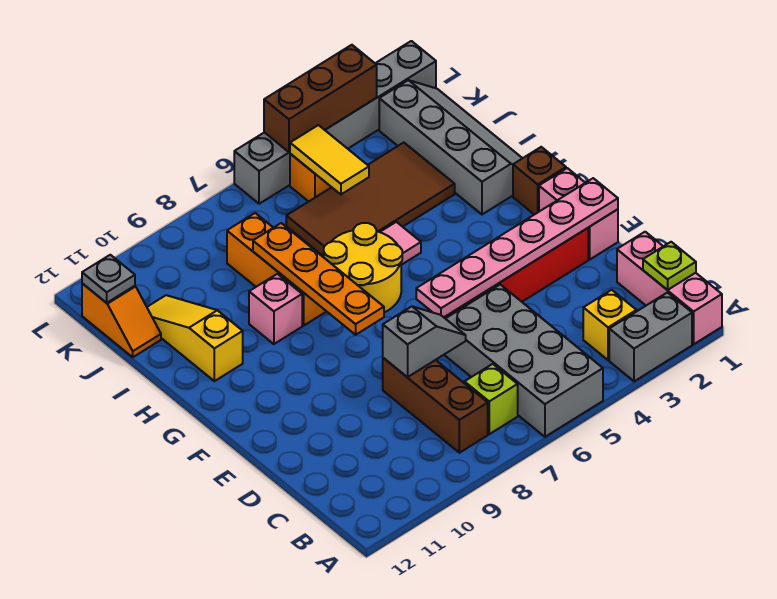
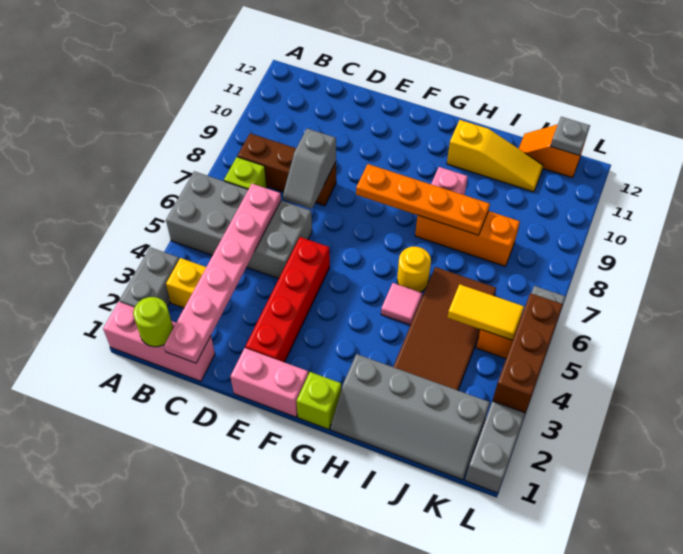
lime plate B1 level 2 -> lime round brick B1 level 2
pink plate E1:E6 level 2 -> pink plate C1:C6 level 2
brown brick G1 level 1 -> lime brick G1 level 1
yellow round brick G6:H7 level 1 -> yellow round brick H6 level 1

